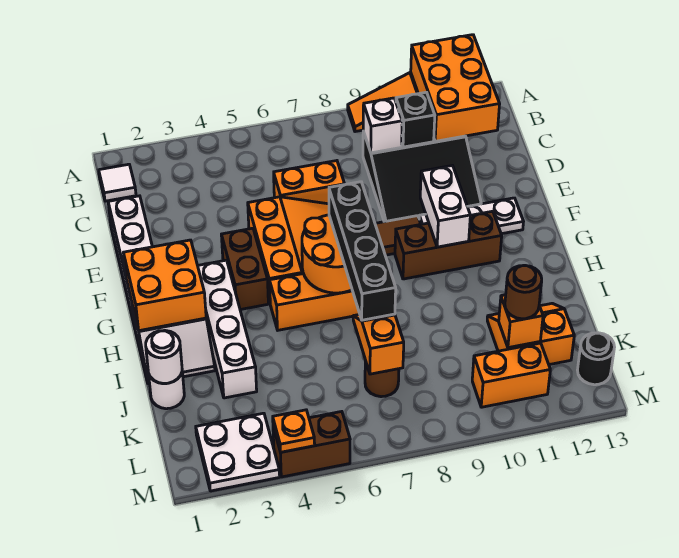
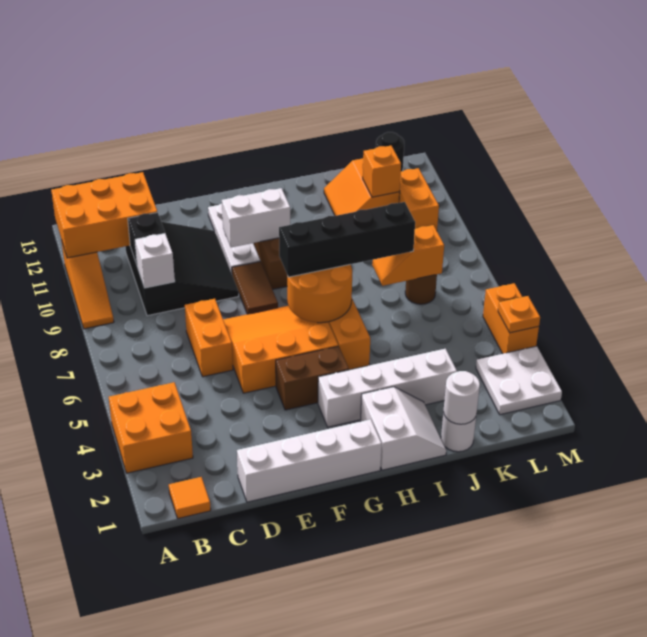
white tile B1 level 1 -> orange tile B1 level 1
orange brick G1:H2 level 2 -> orange brick A3:B4 level 1
brown round brick K11 level 3 -> none
brown brick M4:M5 level 1 -> orange brick M4:M5 level 1

